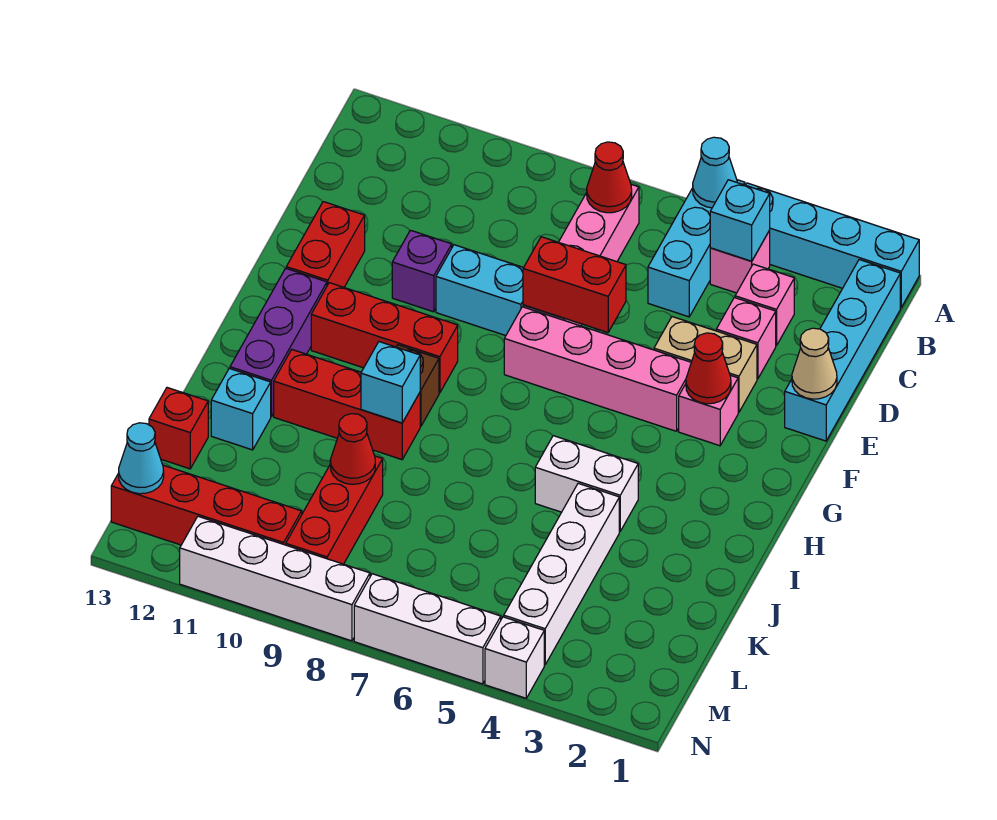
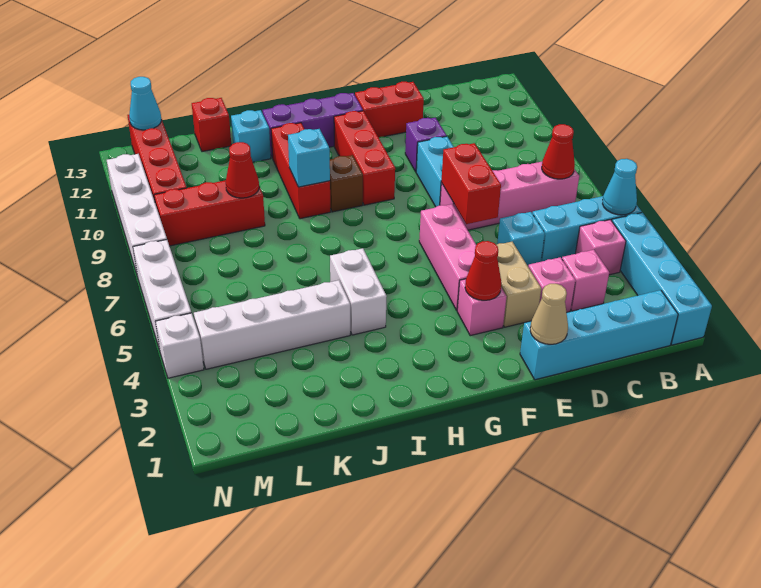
cyan brick B4 level 2 -> cyan brick D5 level 1
pink brick F4:F7 level 1 -> pink brick F4:F6 level 1

